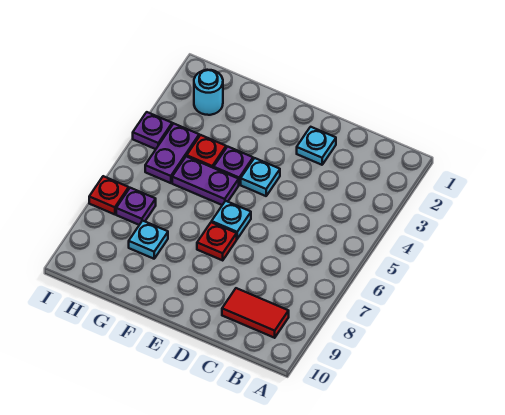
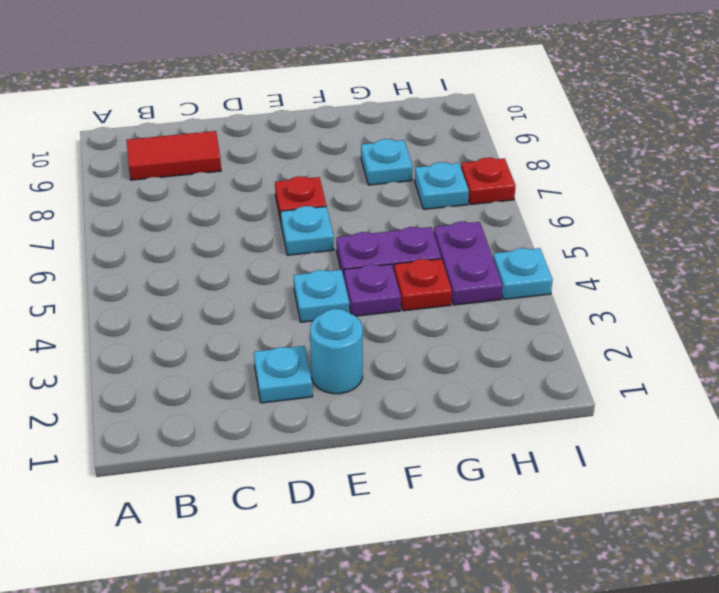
cyan round brick H2 level 1 -> cyan round brick E2 level 1
purple plate H7 level 1 -> cyan plate H7 level 1
purple plate I4 level 1 -> cyan plate I4 level 1

